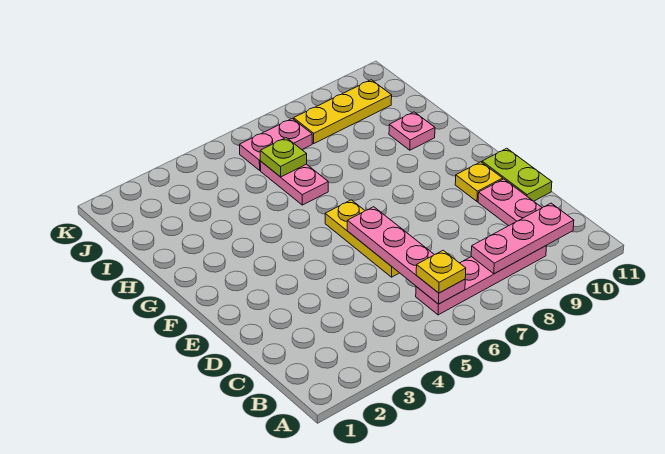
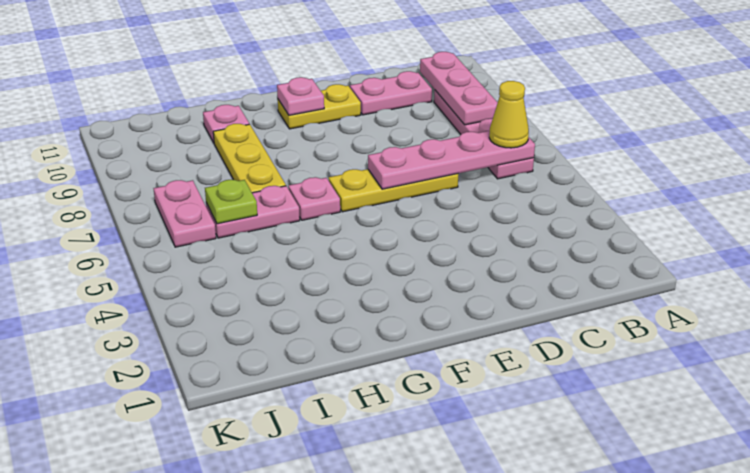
yellow plate B6 level 3 -> yellow cone B6 level 3
lime plate D11:E11 level 1 -> none
yellow plate E10 level 1 -> yellow plate E10:F10 level 1
none -> pink plate F10 level 2
none -> pink plate G6 level 1
yellow plate J8:J10 level 1 -> yellow plate H7:H9 level 1

